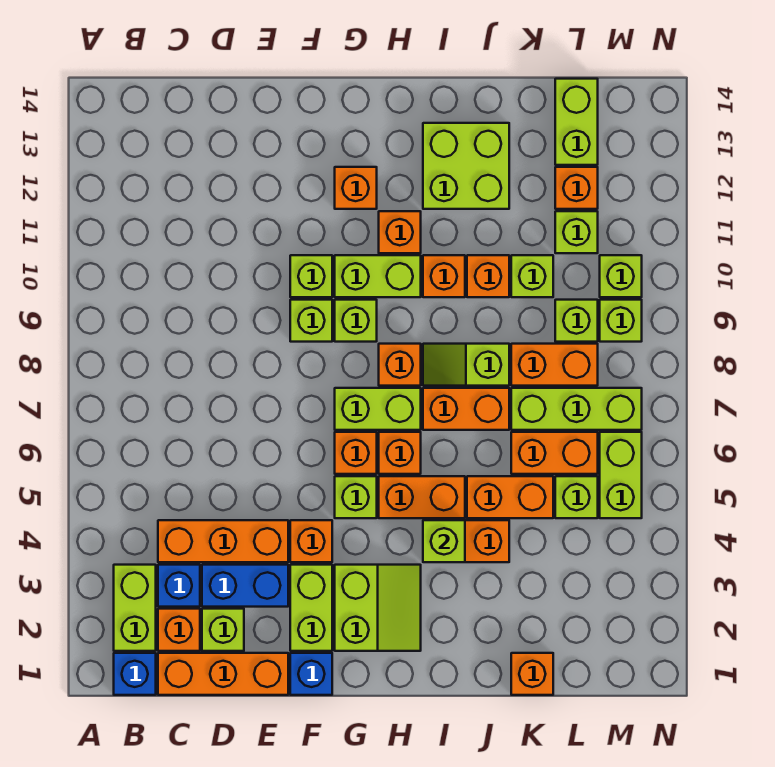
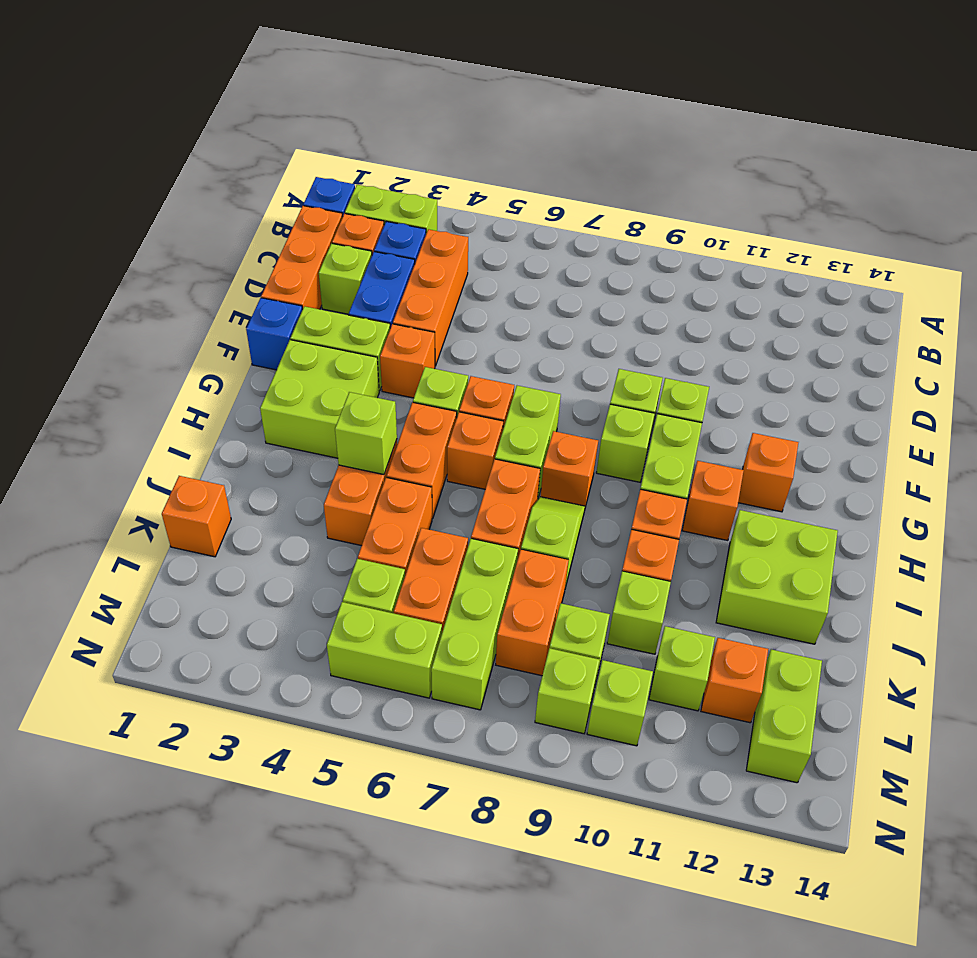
lime slope G2:H3 level 1 top G -> lime brick G2:H3 level 1
lime brick L13:L14 level 1 -> lime brick L13:M13 level 1

